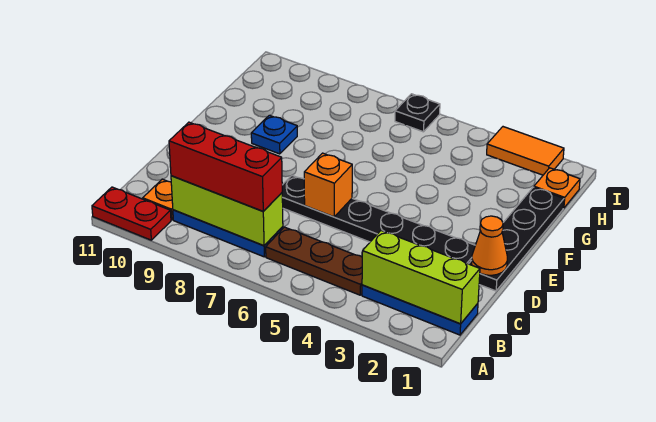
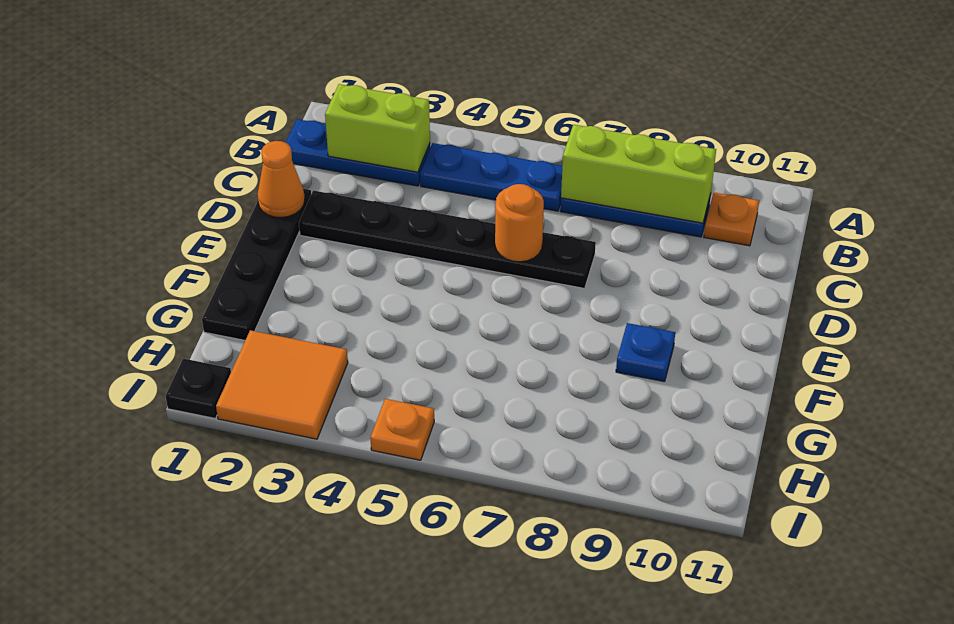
red plate A10:A11 level 1 -> none
lime brick B1:B3 level 2 -> lime brick B2:B3 level 2
brown plate B4:B6 level 1 -> blue plate B4:B6 level 1
red brick B7:B9 level 3 -> none
orange brick D6 level 2 -> orange round brick D6 level 2
orange plate H1 level 1 -> orange plate I5 level 1
orange tile I2:I3 level 1 -> orange tile H2:I3 level 1
black plate I6 level 1 -> black plate I1 level 1

